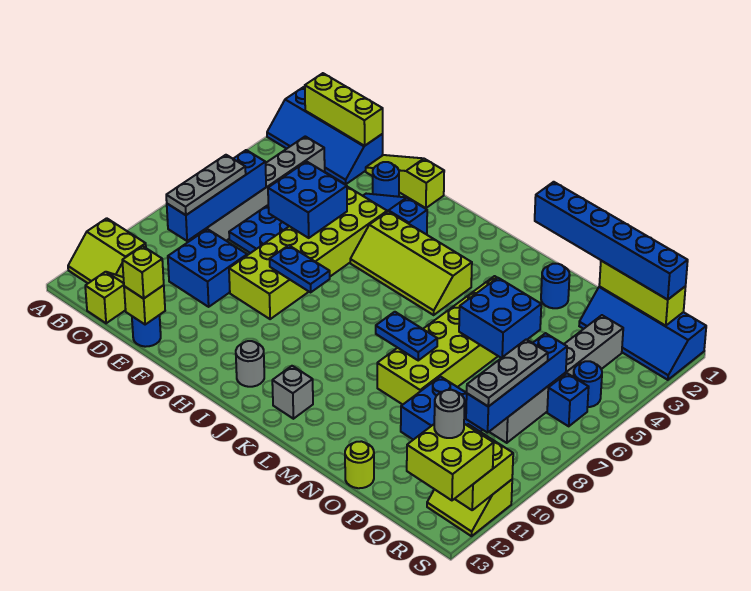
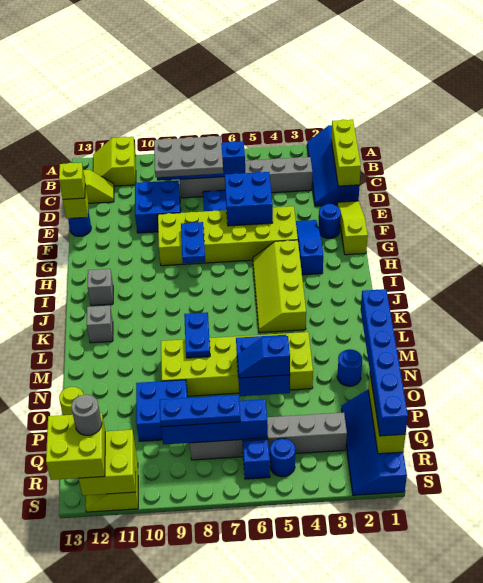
grey plate C7:C9 level 3 -> grey plate C7:D9 level 3
grey round brick I12 level 1 -> grey brick I12 level 1
none -> blue slope O5:O6 level 3 top 5
grey plate Q7:Q9 level 3 -> blue plate Q7:Q9 level 3

